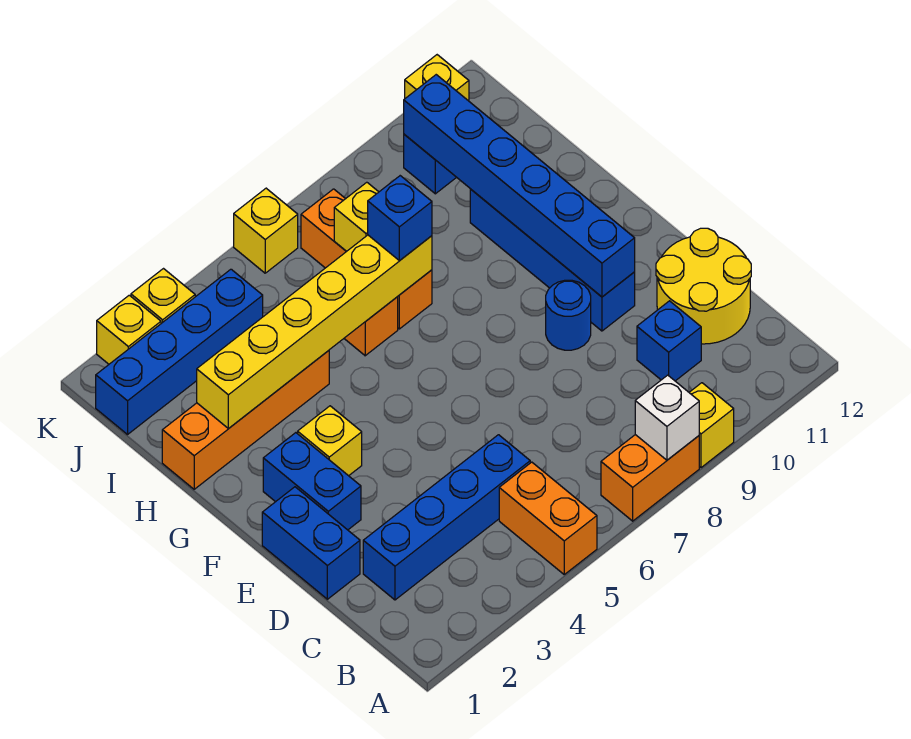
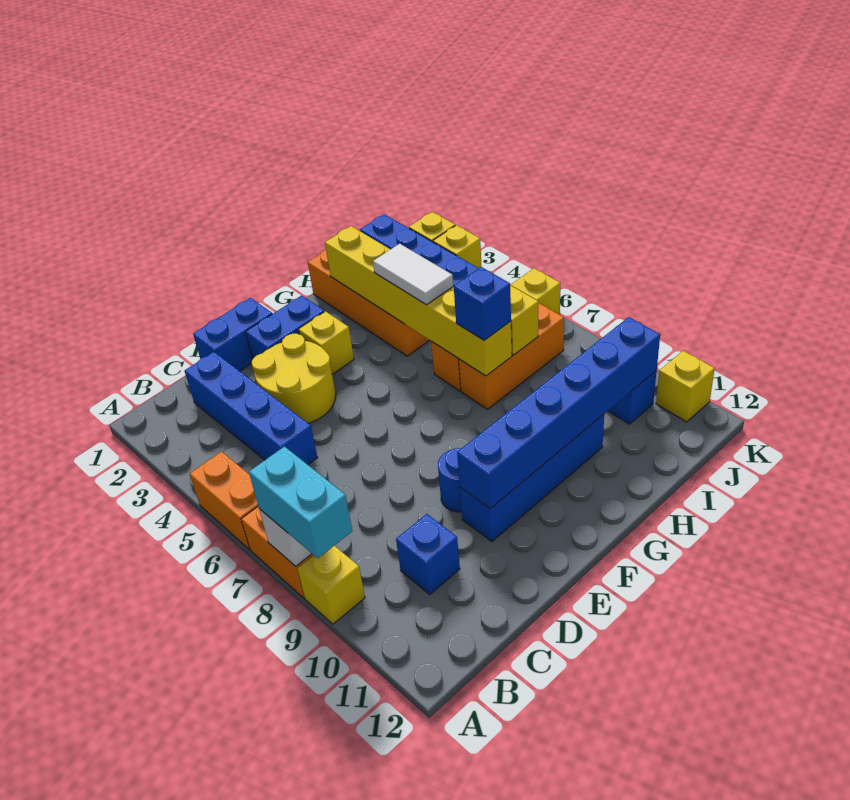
orange brick A5:B5 level 1 -> orange brick A5:A6 level 1
none -> cyan brick A8:A9 level 3
yellow round brick C11:D12 level 1 -> yellow round brick D3:E4 level 1
none -> white tile H4:H5 level 3

